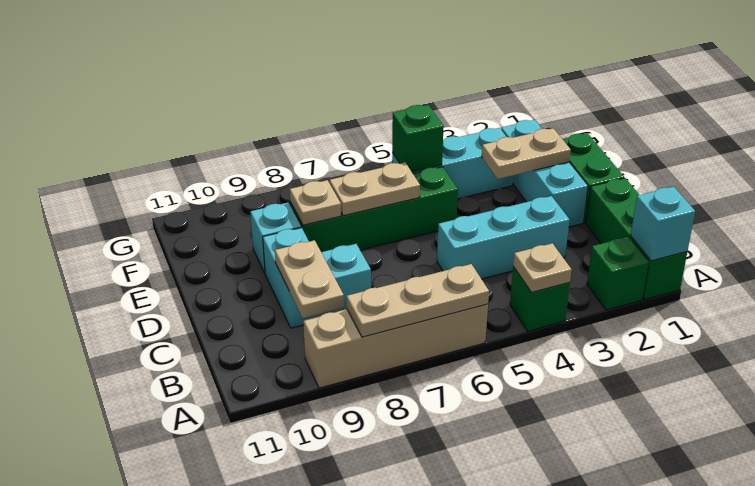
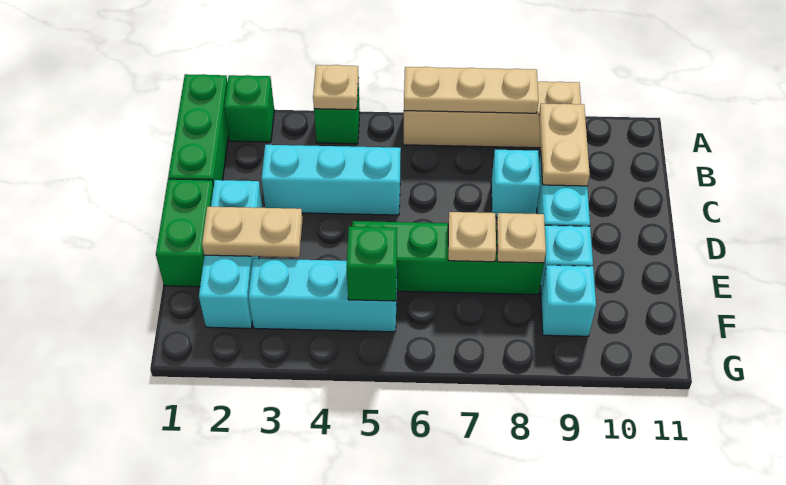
cyan brick A1 level 2 -> cyan brick F9 level 1
tan plate E6:E7 level 2 -> tan plate E7 level 2

